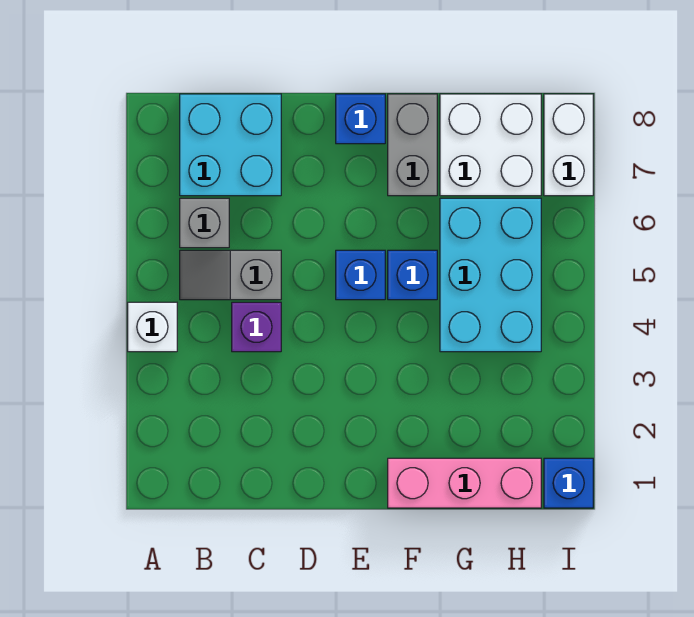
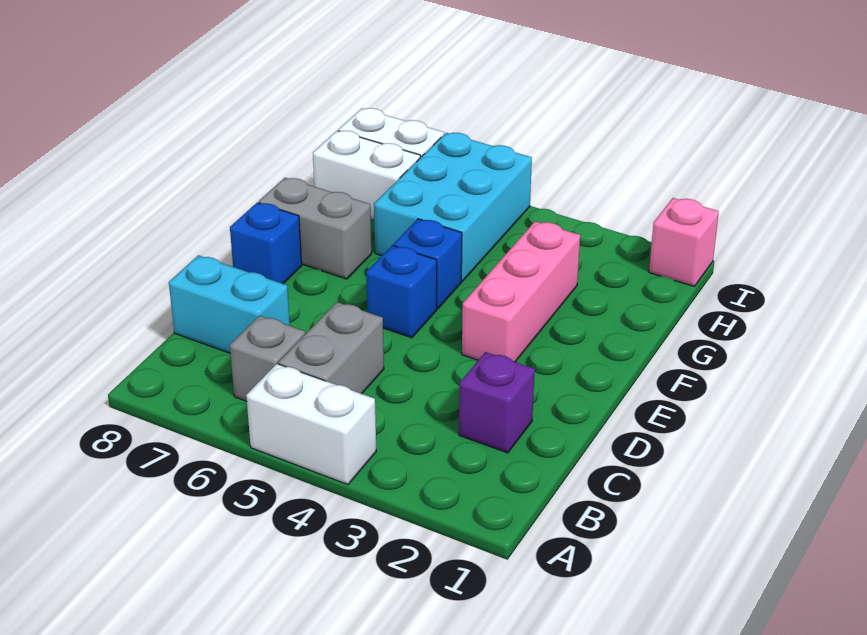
white brick A4 level 1 -> white brick A4:A5 level 1
grey slope B5:C5 level 1 top C -> grey brick B5:C5 level 1
cyan brick B7:C8 level 1 -> cyan brick C7:C8 level 1
purple brick C4 level 1 -> purple brick C2 level 1
pink brick F1:H1 level 1 -> pink brick E3:G3 level 1
cyan brick G4:H6 level 1 -> cyan brick G5:I6 level 1
white brick G7:H8 level 1 -> white brick H7:H8 level 1
blue brick I1 level 1 -> pink brick I1 level 1

